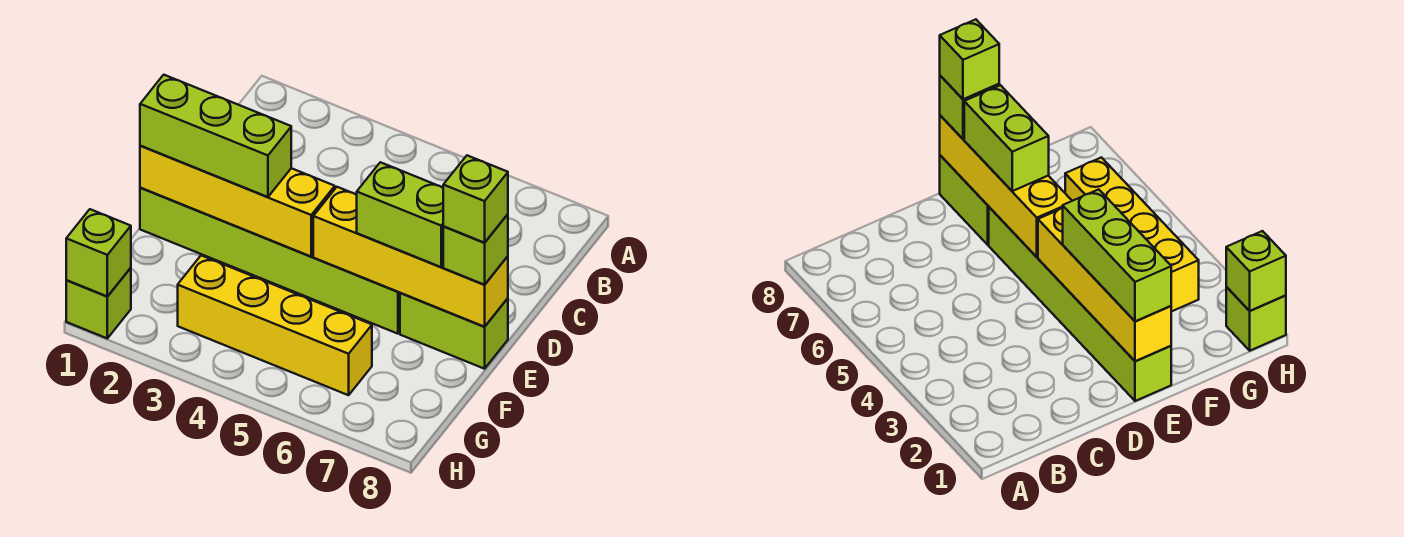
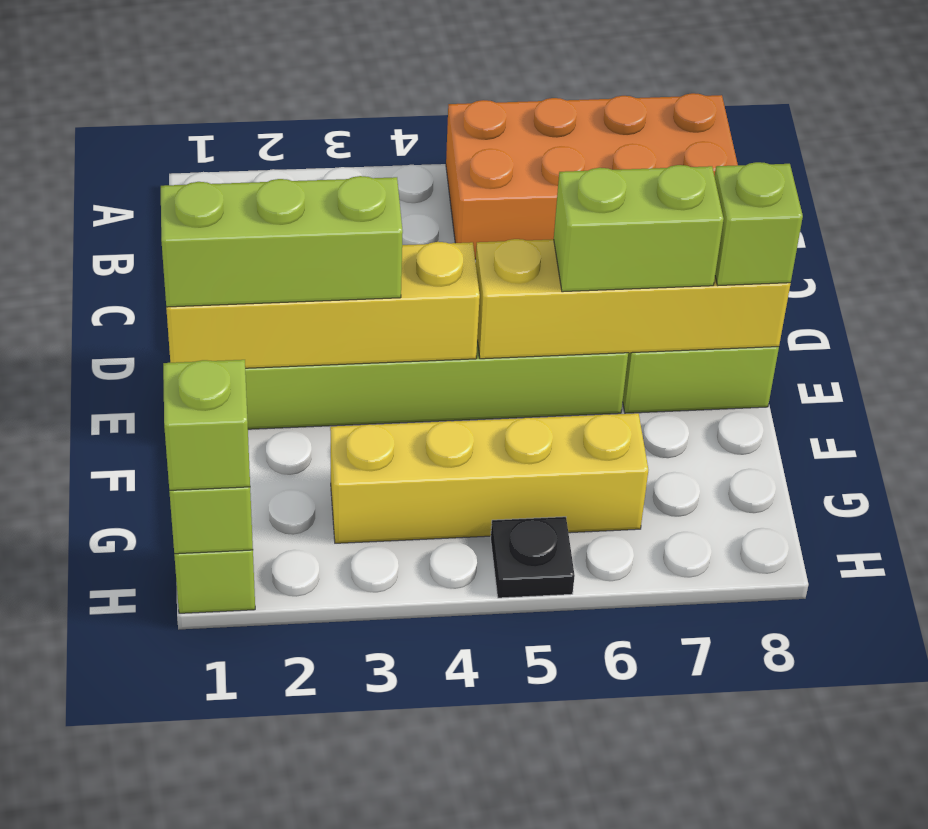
none -> orange brick A5:B8 level 1
lime brick E8 level 4 -> lime brick H1 level 3
none -> black plate H5 level 1

